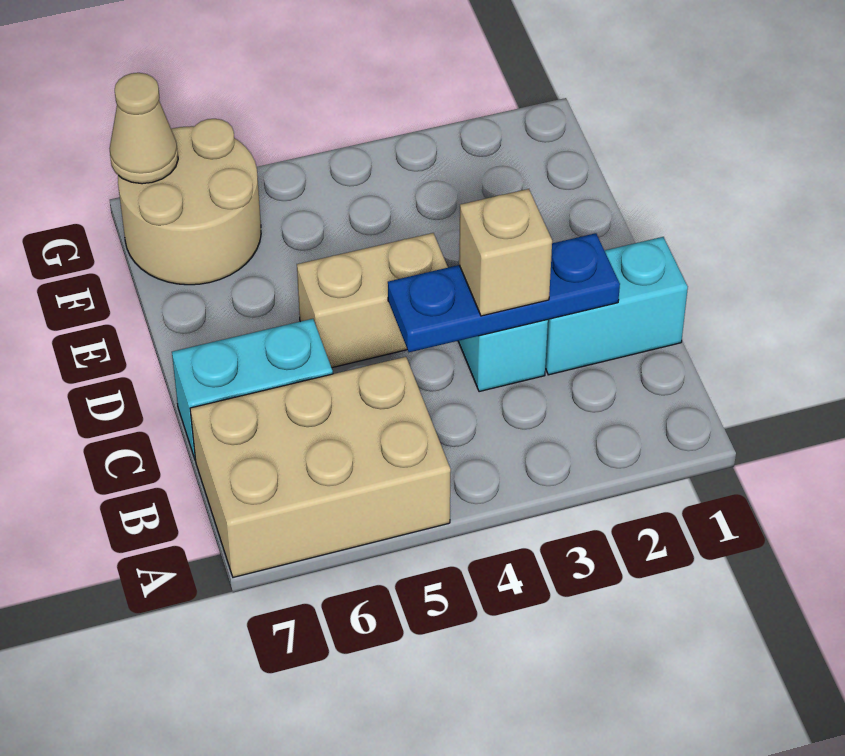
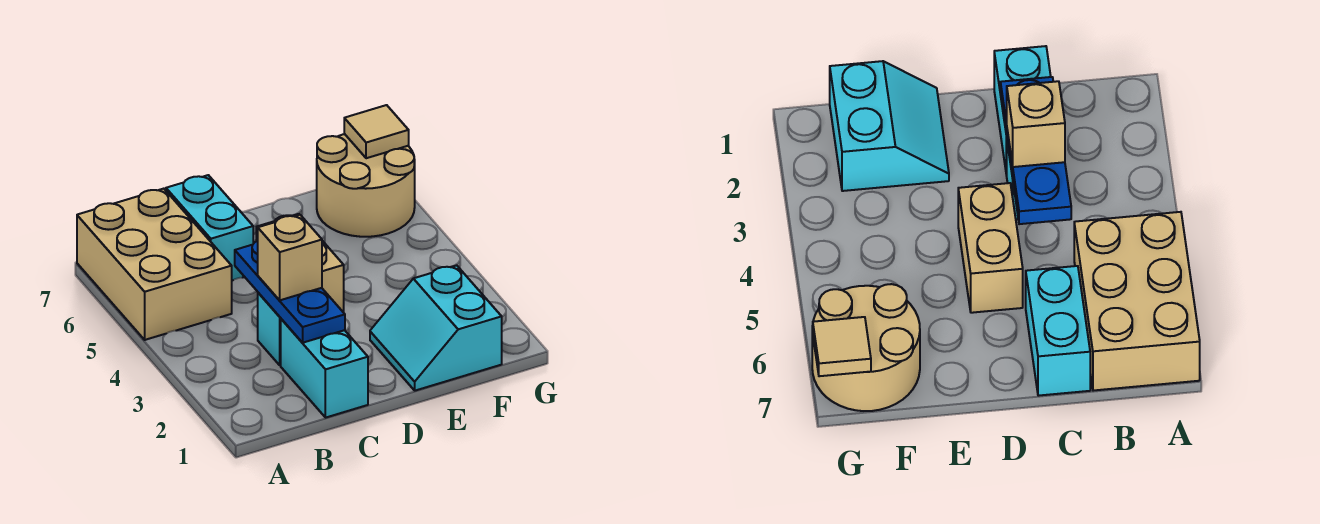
none -> cyan slope E1:F2 level 1 top F
tan cone G7 level 2 -> tan tile G7 level 2

